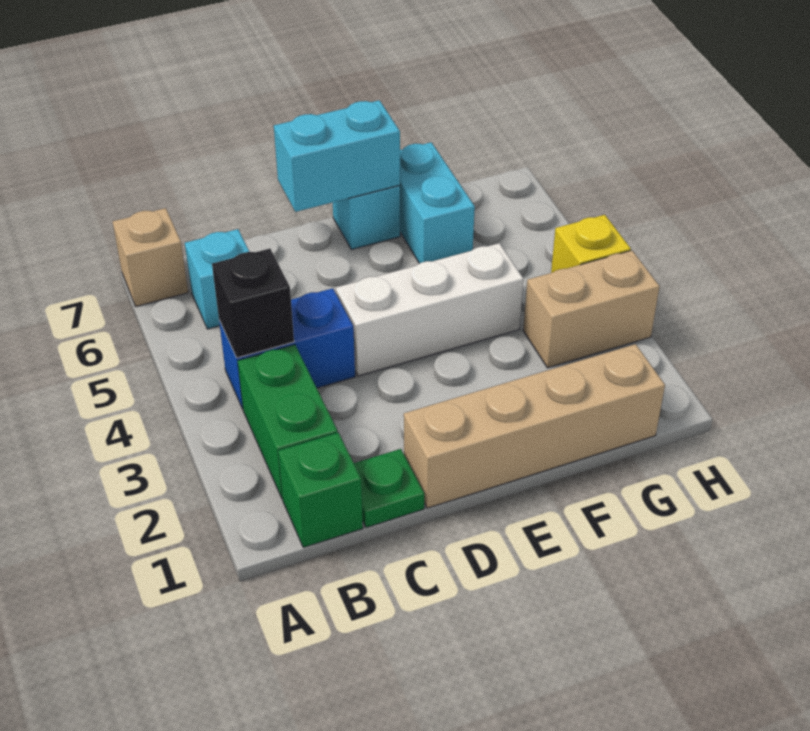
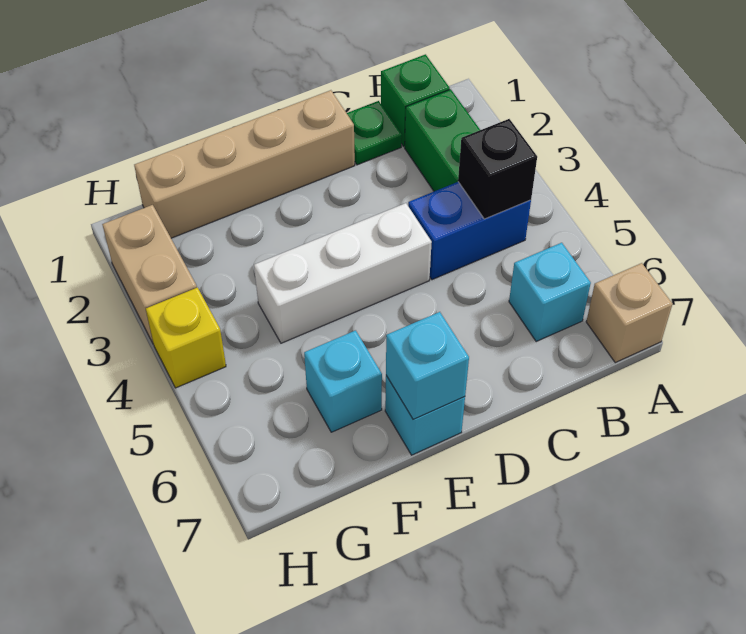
cyan brick D7:E7 level 2 -> cyan brick E7 level 2
cyan brick F6:F7 level 1 -> cyan brick F6 level 1
tan brick G3:H3 level 1 -> tan brick H2:H3 level 1

